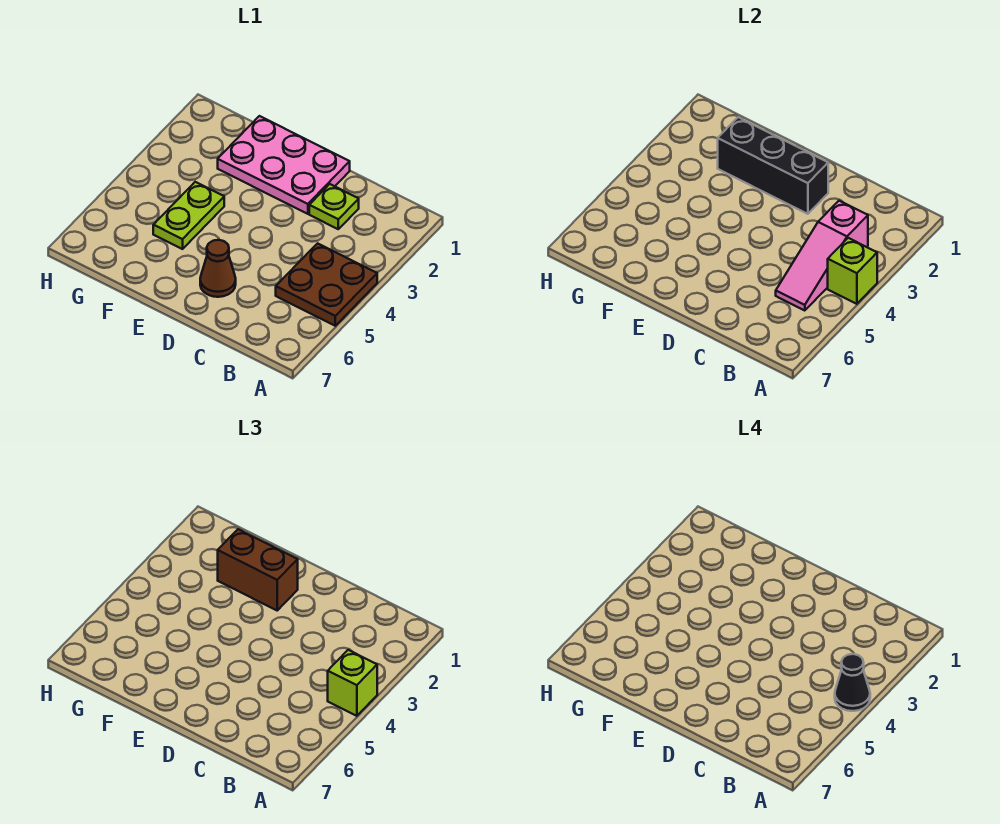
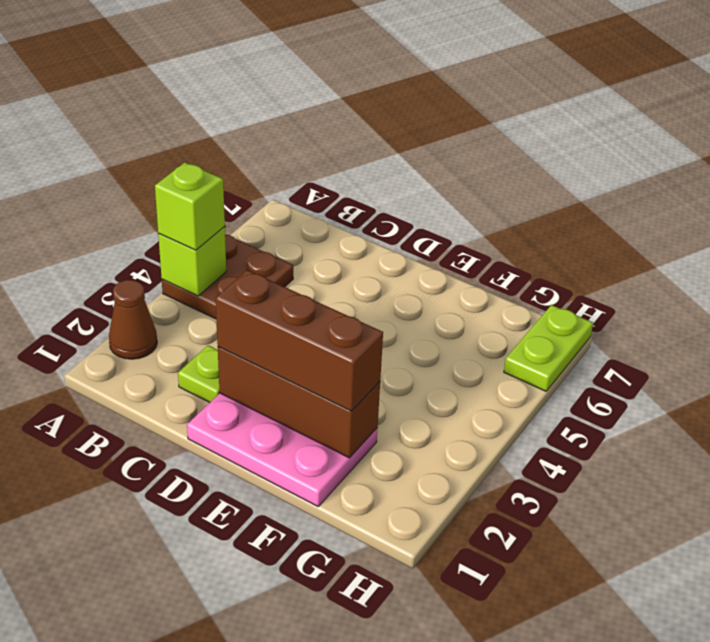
black cone A4 level 4 -> none
pink slope B3:B5 level 2 top 3 -> none
black brick D2:F2 level 2 -> brown brick D2:F2 level 2
brown cone D6 level 1 -> brown cone A2 level 1
brown brick E2:F2 level 3 -> brown brick D2:F2 level 3
lime plate F4:F5 level 1 -> lime plate H6:H7 level 1

